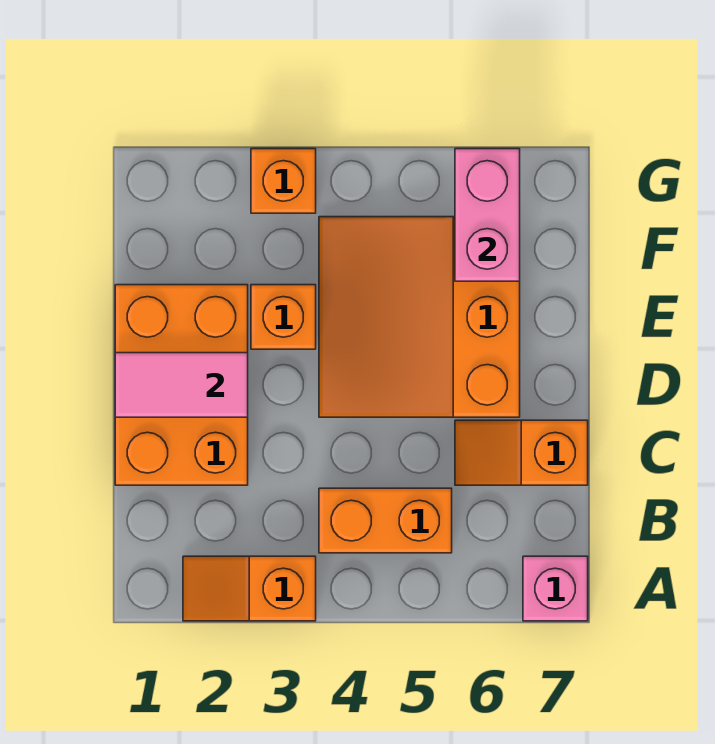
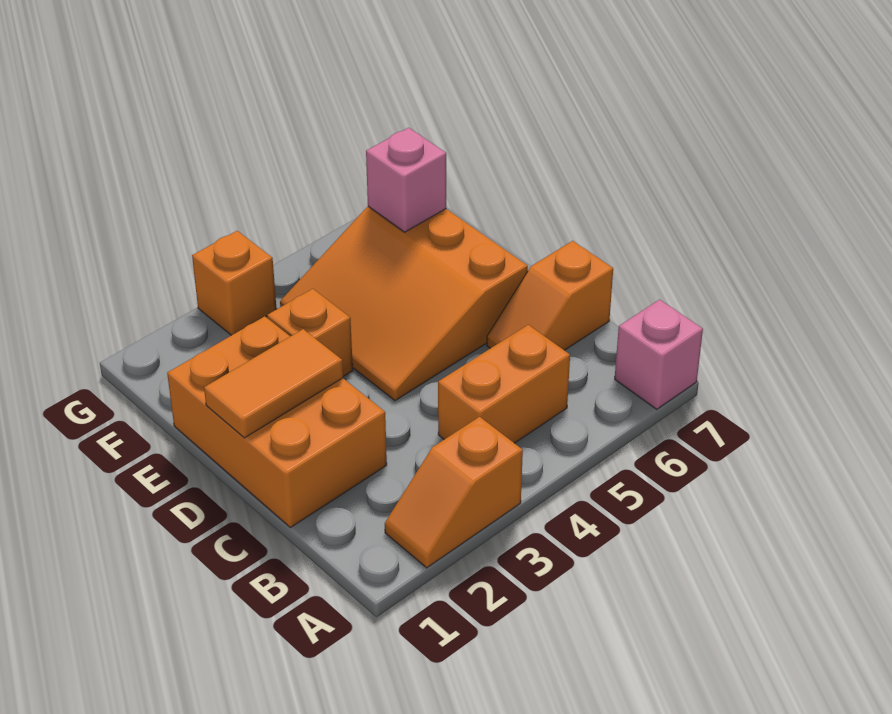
pink tile D1:D2 level 2 -> orange tile D1:D2 level 2
pink brick F6:G6 level 2 -> pink brick F6 level 2

